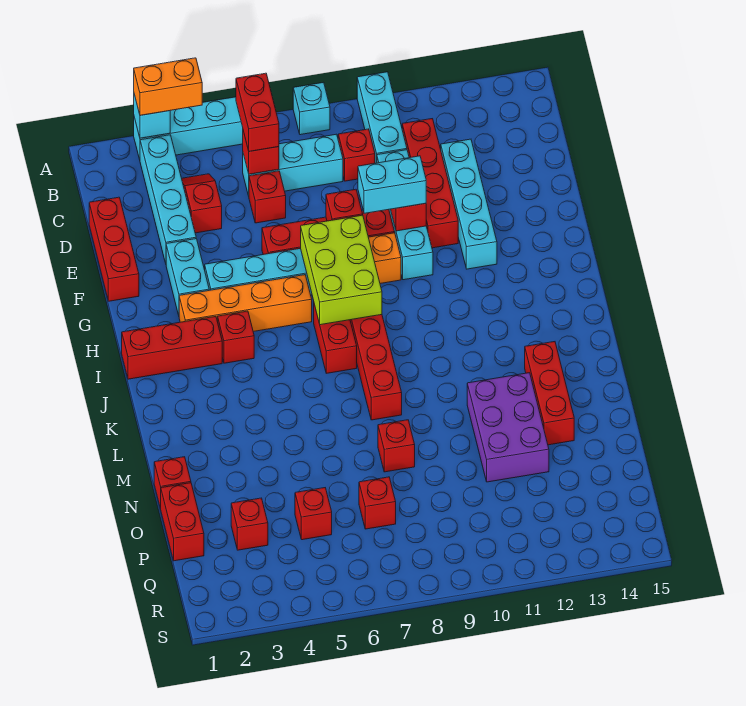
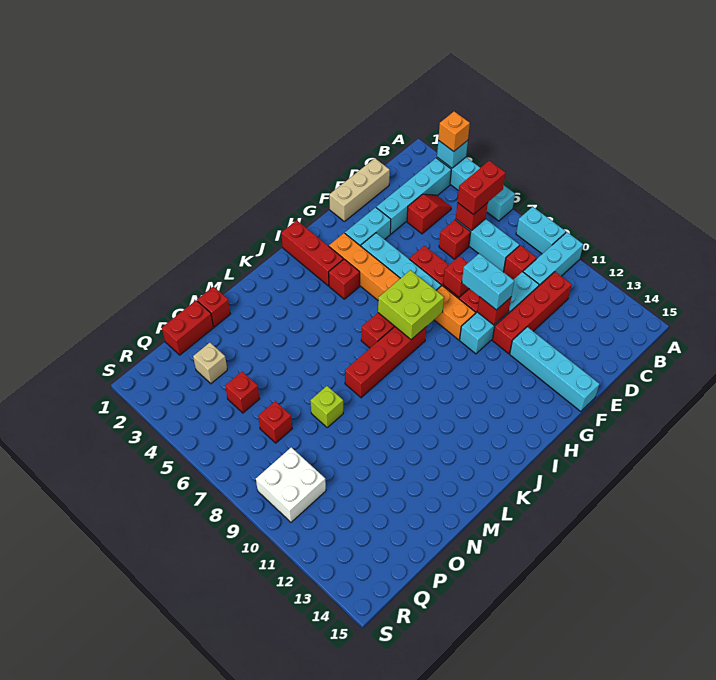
orange brick A3:A4 level 3 -> orange brick A3 level 3
cyan brick A8 level 1 -> cyan brick A8:A9 level 1
red brick D1:F1 level 1 -> tan brick D1:F1 level 1
cyan brick D12:G12 level 1 -> cyan brick F12:F15 level 1
lime brick G7:I8 level 2 -> lime brick H7:I8 level 2
red brick L13:N13 level 1 -> none
purple brick M11:O12 level 1 -> none
red brick N8 level 1 -> lime brick N8 level 1
red brick P3 level 1 -> tan brick P3 level 1
none -> white brick Q9:R10 level 1

